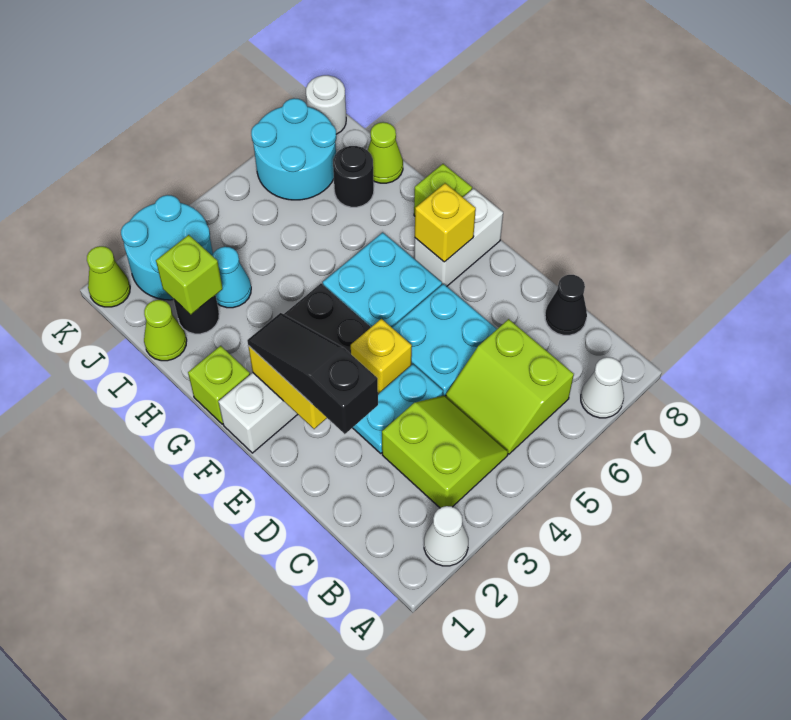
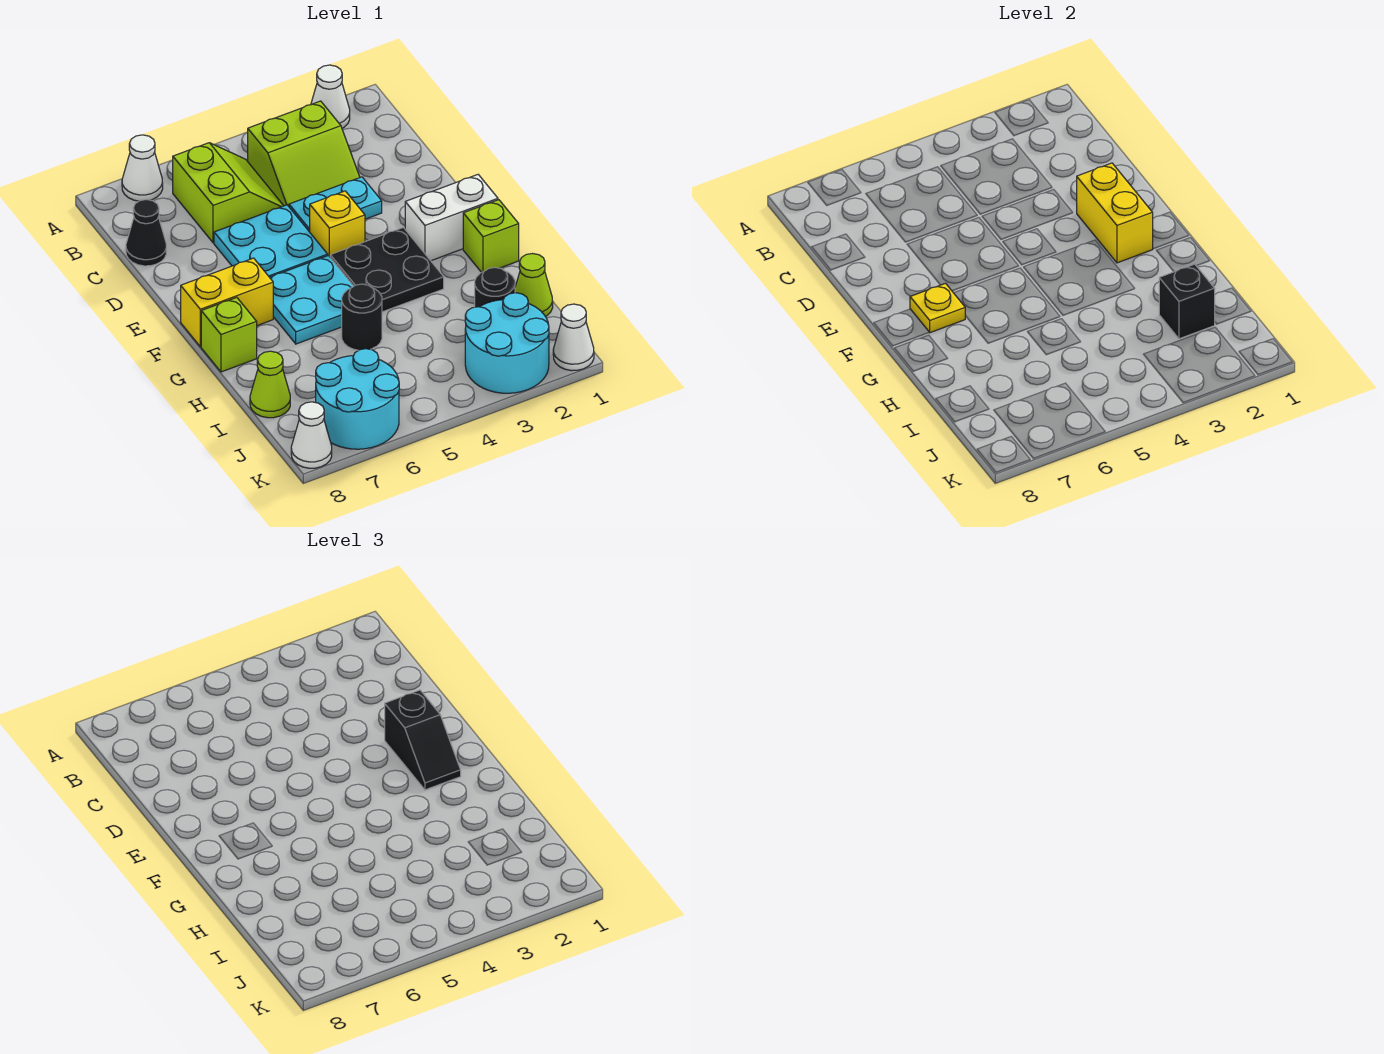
lime slope B3:C4 level 1 top 3 -> lime slope B3:C4 level 1 top B
black slope D2:F2 level 3 top D -> black slope E2:F2 level 3 top E
white brick F7:F8 level 1 -> yellow brick F7:F8 level 1
yellow brick F7 level 2 -> yellow plate F7 level 2
lime brick I2 level 2 -> black brick I2 level 2
cyan cone I3 level 1 -> none
black round brick I7 level 1 -> black round brick H5 level 1
lime cone K1 level 1 -> white cone K1 level 1
white round brick K8 level 1 -> white cone K8 level 1

